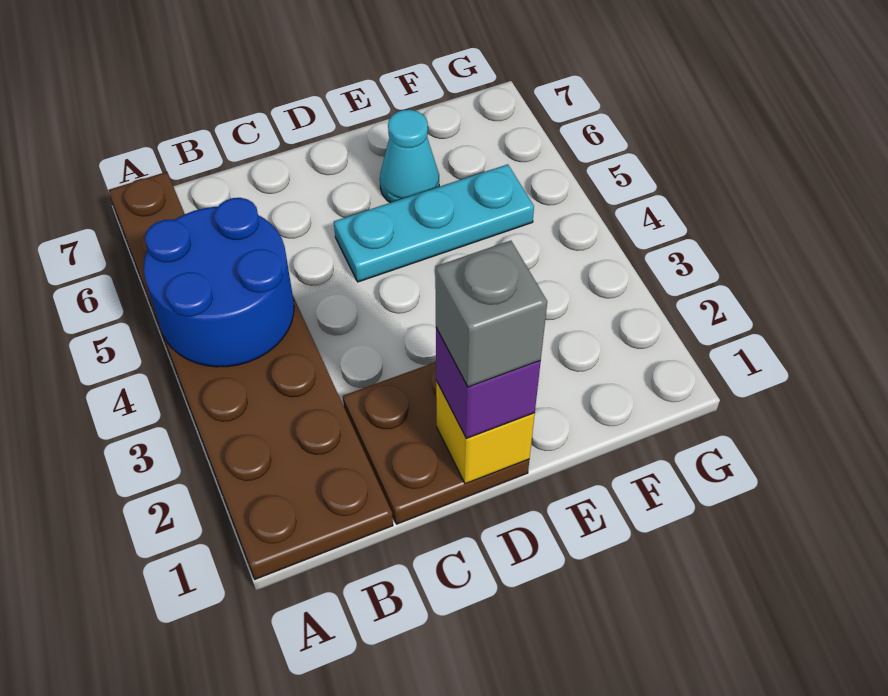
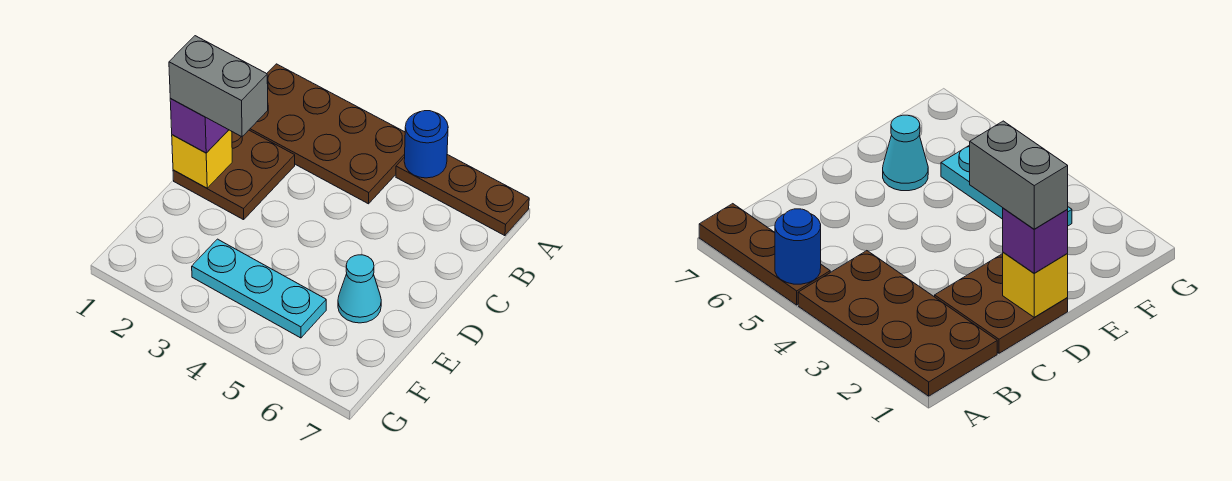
blue round brick A4:B5 level 2 -> blue round brick A5 level 2
grey brick D1 level 4 -> grey brick D1:D2 level 4
cyan plate D5:F5 level 1 -> cyan plate F3:F5 level 1

